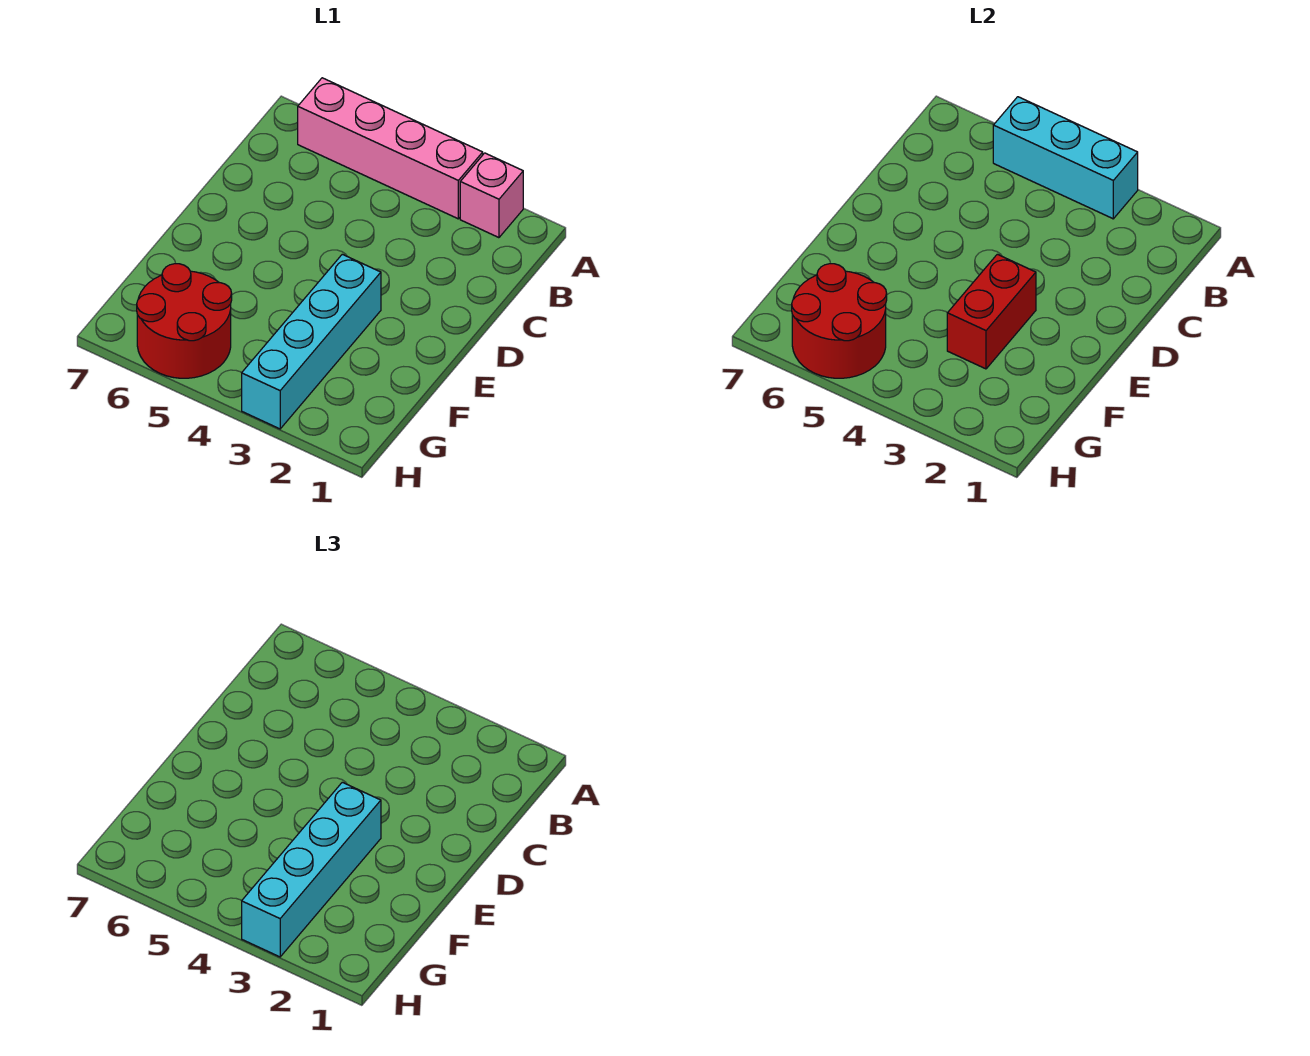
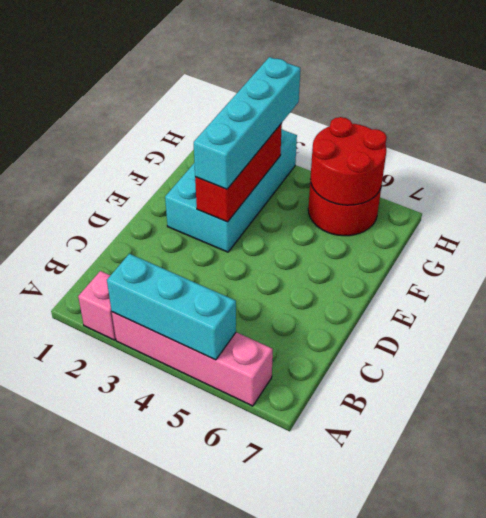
cyan brick E3:H3 level 1 -> cyan brick E2:H3 level 1
red brick E3:F3 level 2 -> red brick E3:G3 level 2

